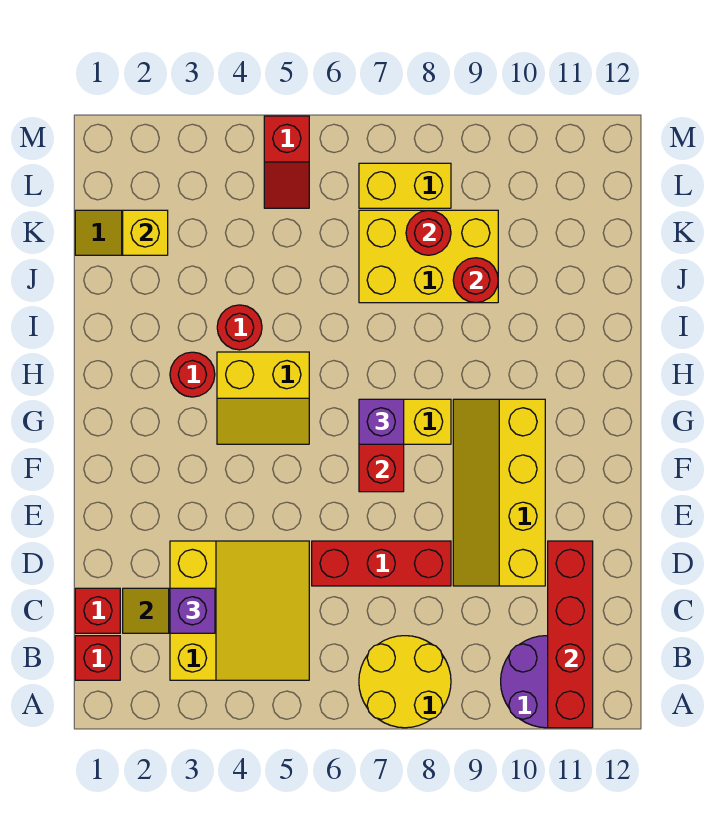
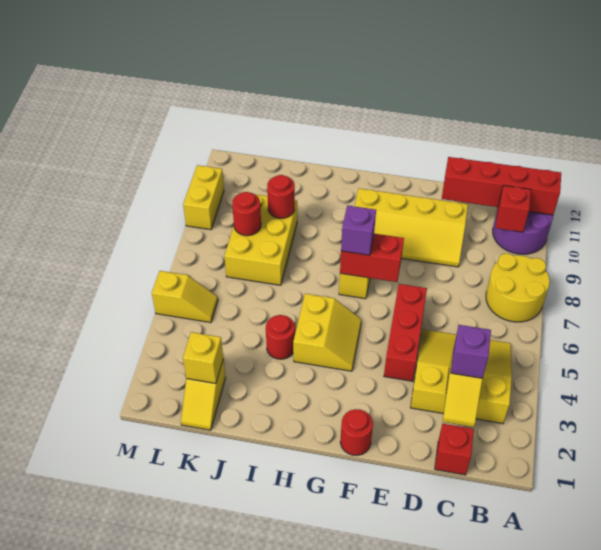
red brick B1 level 1 -> red brick B10 level 2
red brick D6:D8 level 1 -> red brick E4:E6 level 1
red round brick H3 level 1 -> red round brick F1 level 1
red slope L5:M5 level 1 top M -> yellow slope L5:M5 level 1 top M
yellow brick L7:L8 level 1 -> yellow brick M9:M10 level 1

